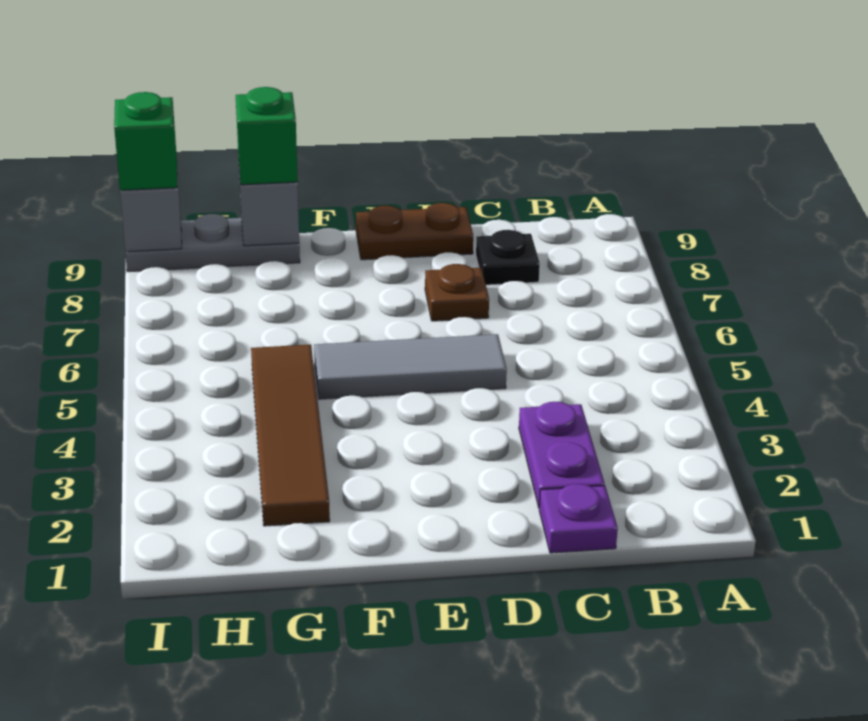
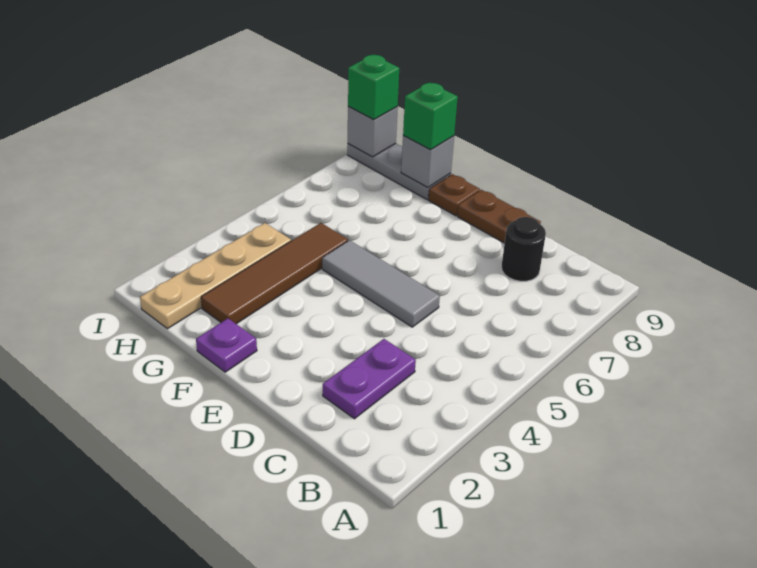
purple plate C1 level 1 -> purple plate F1 level 1
black plate C8 level 1 -> black round brick C8 level 1
brown plate D7 level 1 -> brown plate F9 level 1
none -> tan plate H1:H4 level 1

